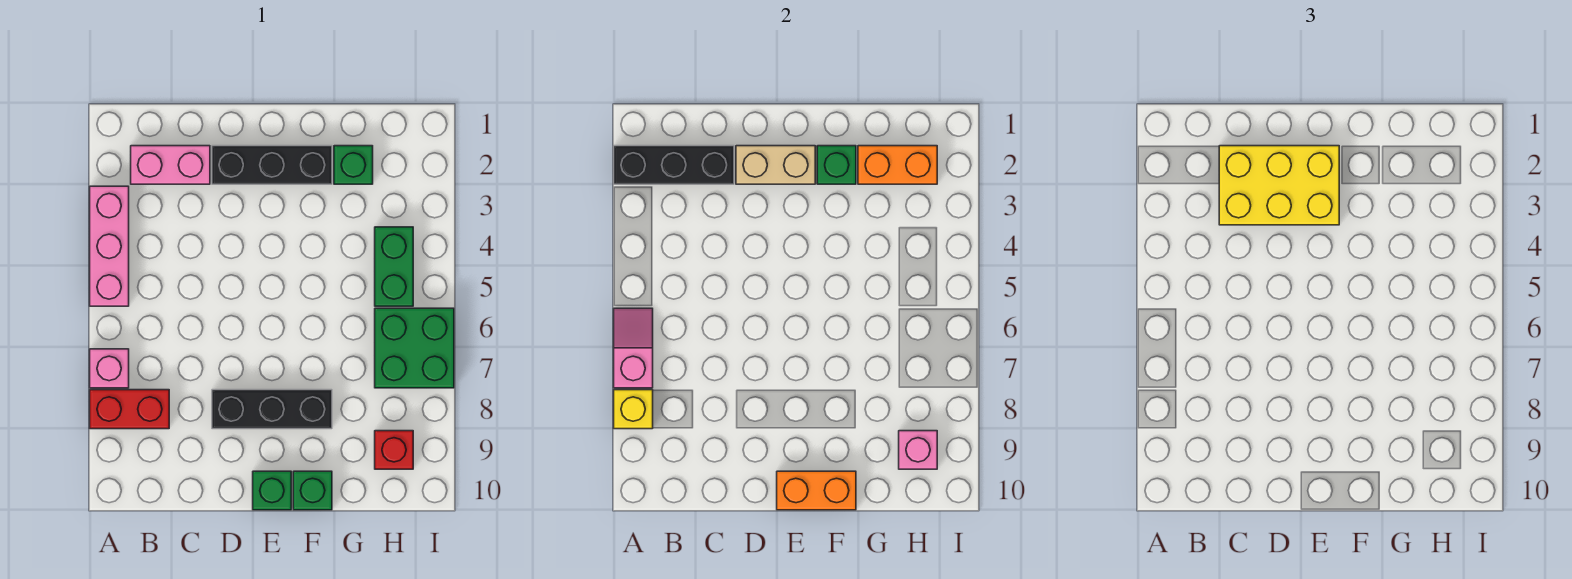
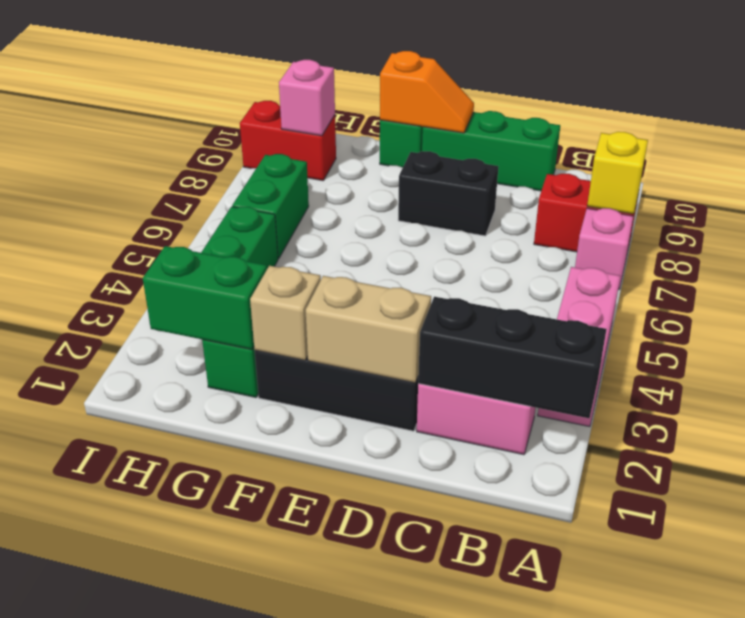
pink slope A6:A7 level 2 top 7 -> none
yellow brick C2:E3 level 3 -> none
black brick D8:F8 level 1 -> black brick D8:E8 level 1
green brick E10 level 1 -> green brick C10:E10 level 1
orange brick E10:F10 level 2 -> orange slope E10:F10 level 2 top F
green brick F2 level 2 -> tan brick F2 level 2
orange brick G2:H2 level 2 -> green brick G2:H2 level 2
green brick H6:I7 level 1 -> green brick H6:H7 level 1
red brick H9 level 1 -> red brick H9:I9 level 1

